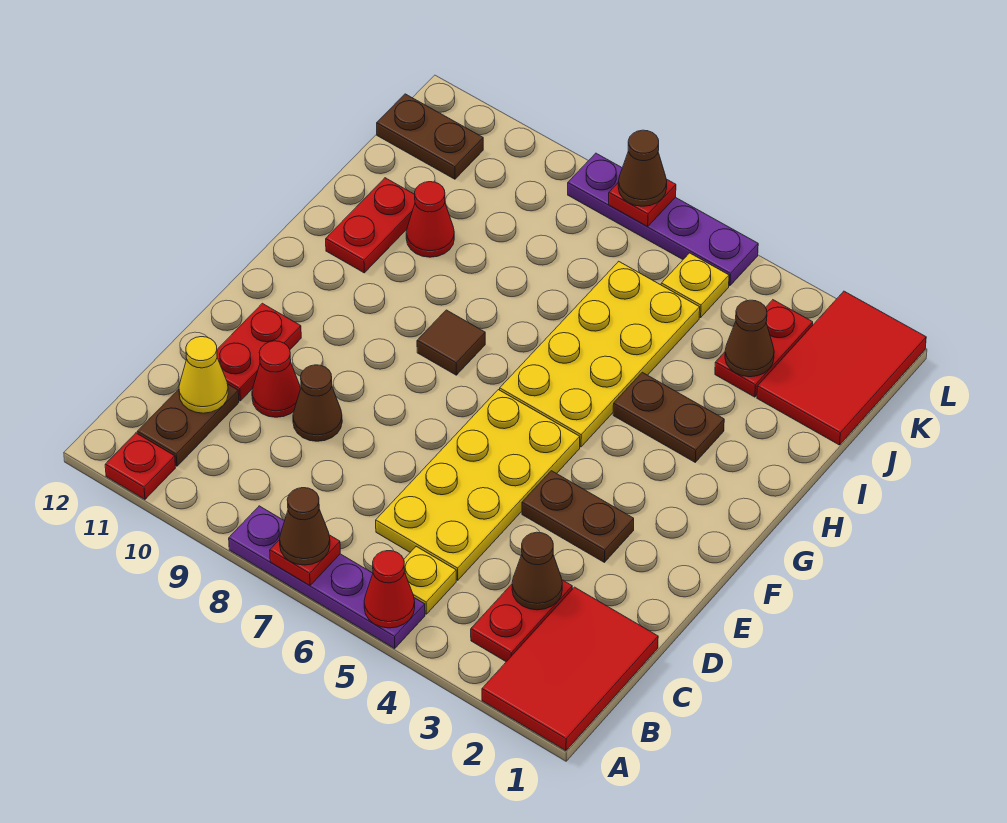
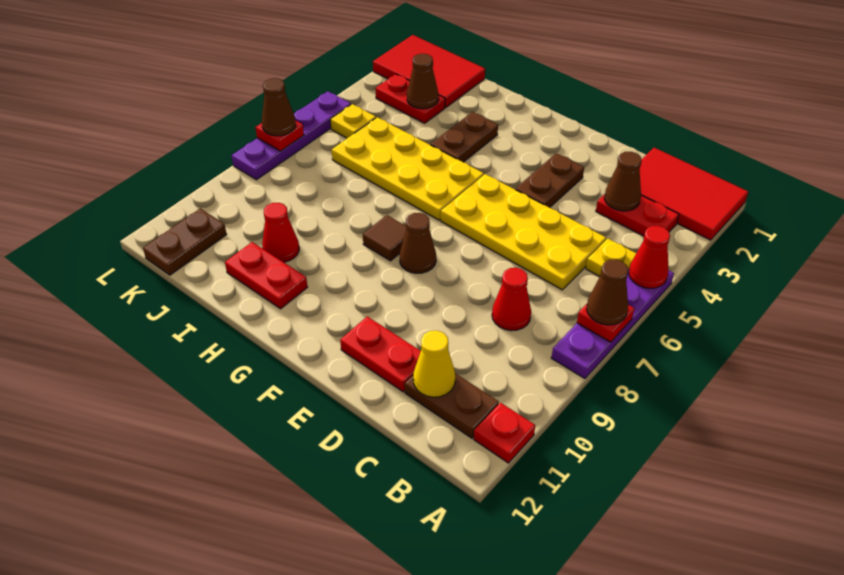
brown cone D9 level 1 -> brown cone F8 level 1
red cone D10 level 1 -> red cone C8 level 1

